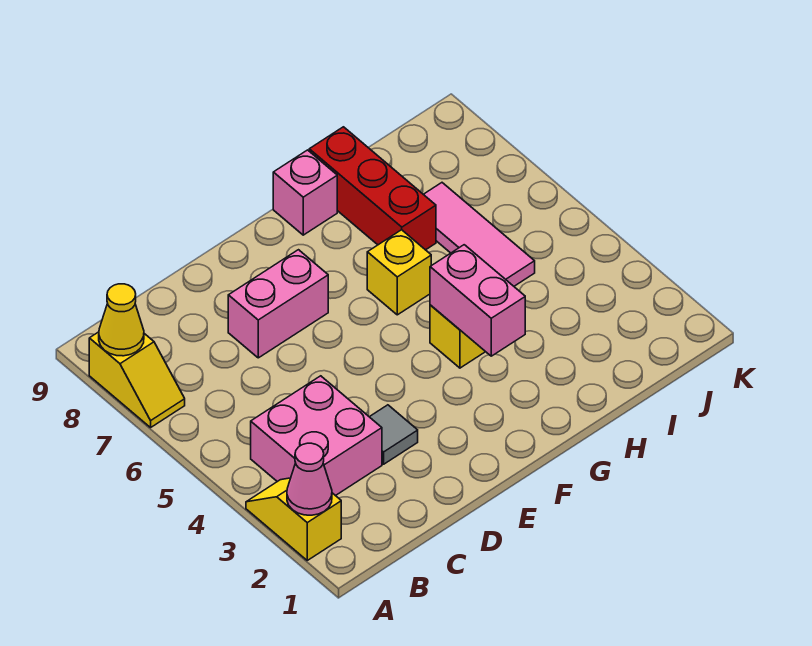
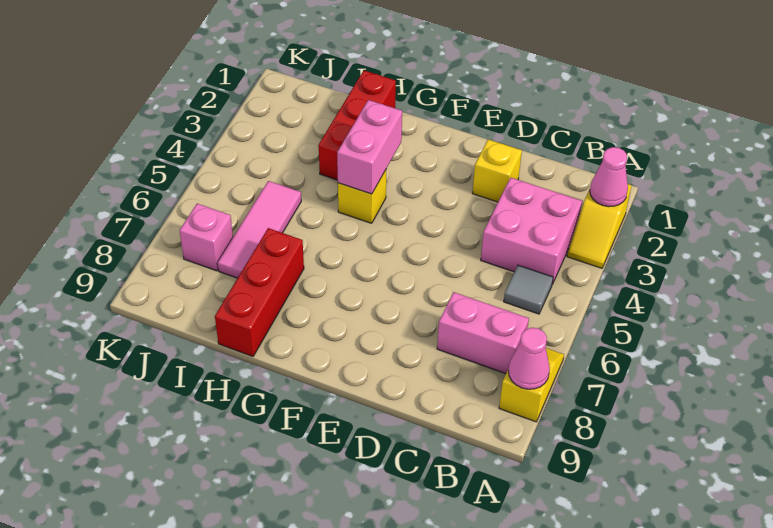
yellow cone A8 level 2 -> pink cone A8 level 2
grey tile D3 level 1 -> grey tile B5 level 1
pink brick D7:E7 level 1 -> pink brick B7:C7 level 1
yellow brick G6 level 1 -> yellow brick D2 level 1
pink brick G9 level 1 -> pink brick J7 level 1
none -> red brick H1:H3 level 1

